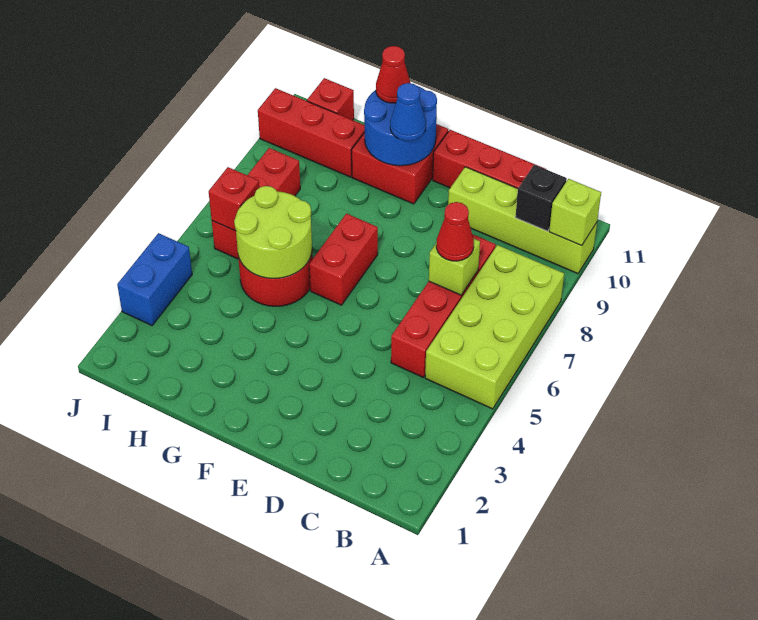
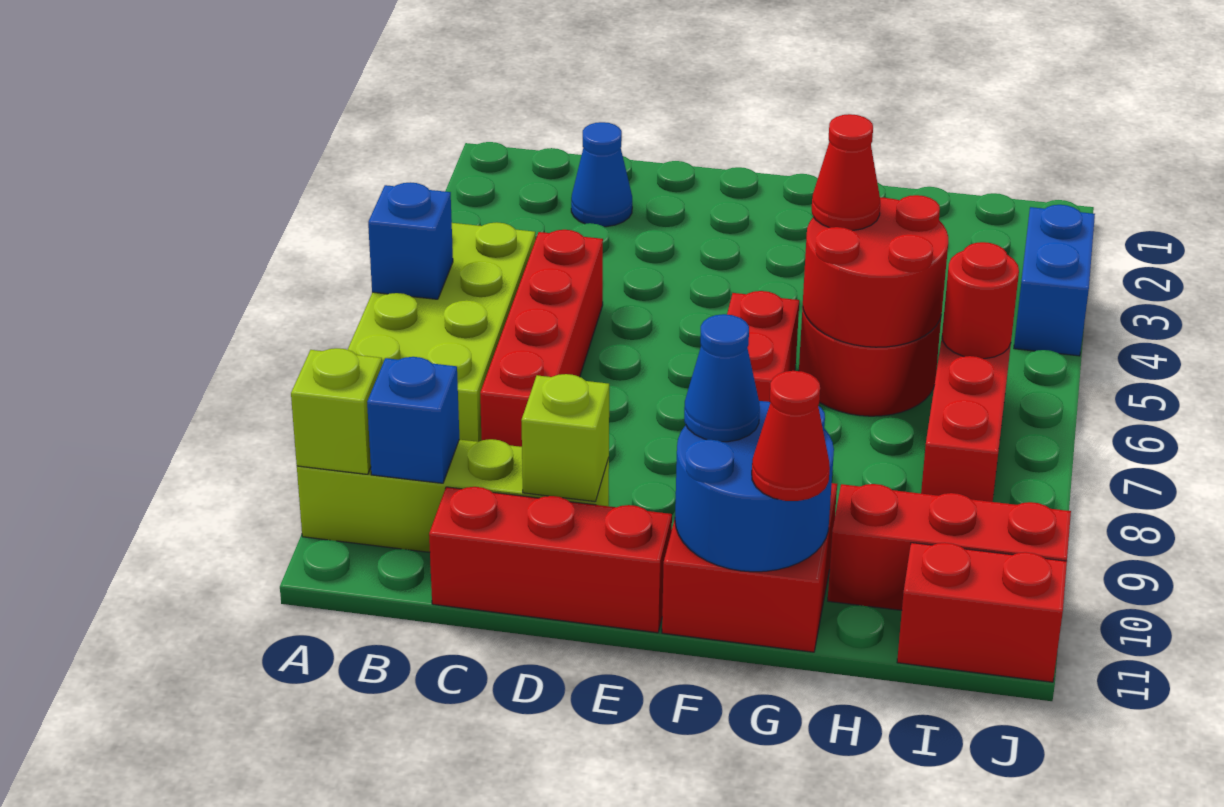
none -> blue brick A6 level 2
black brick B10 level 2 -> blue brick B10 level 2
none -> blue cone C2 level 1
lime brick C7 level 2 -> lime brick D10 level 2
red cone C7 level 3 -> red cone G5 level 3
lime round brick G5:H6 level 2 -> red round brick G5:H6 level 2
red brick I6 level 2 -> red round brick I6 level 2
red brick I11 level 1 -> red brick I11:J11 level 1

